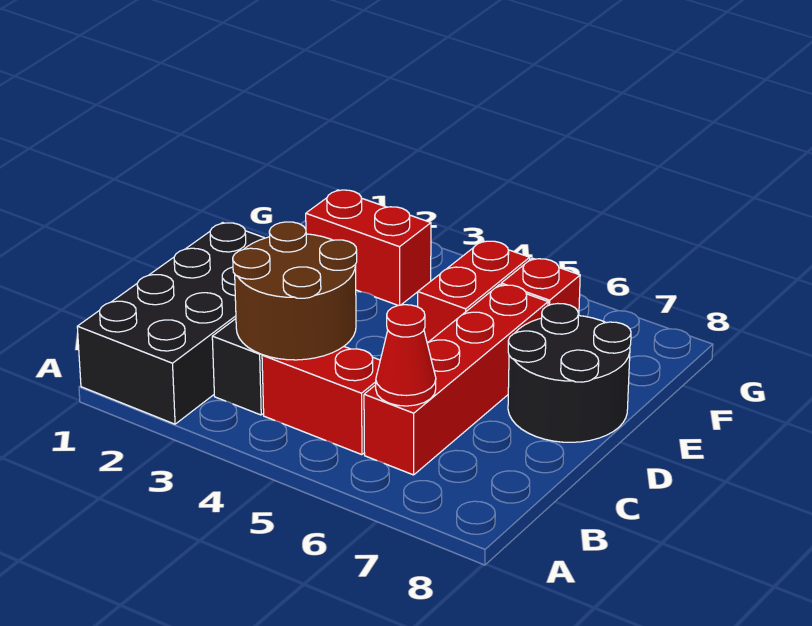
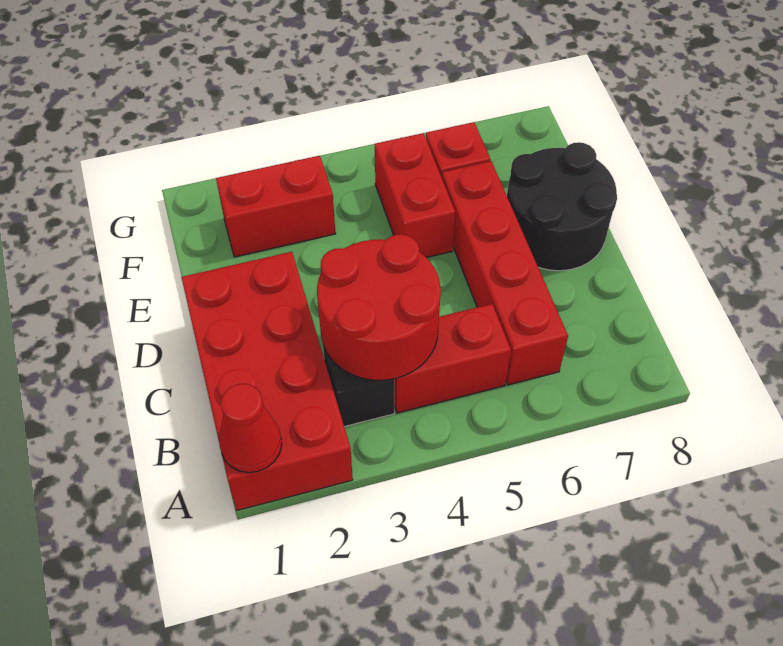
black brick A1:D2 level 1 -> red brick A1:D2 level 1
brown round brick B3:C4 level 2 -> red round brick B3:C4 level 2
red cone B6 level 2 -> red cone A1 level 2

